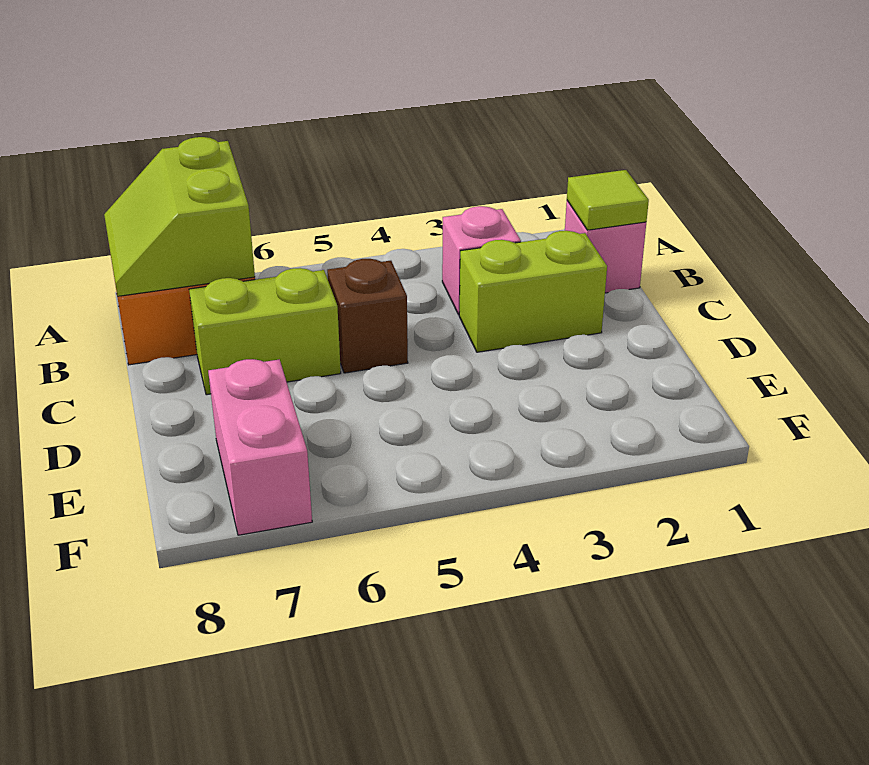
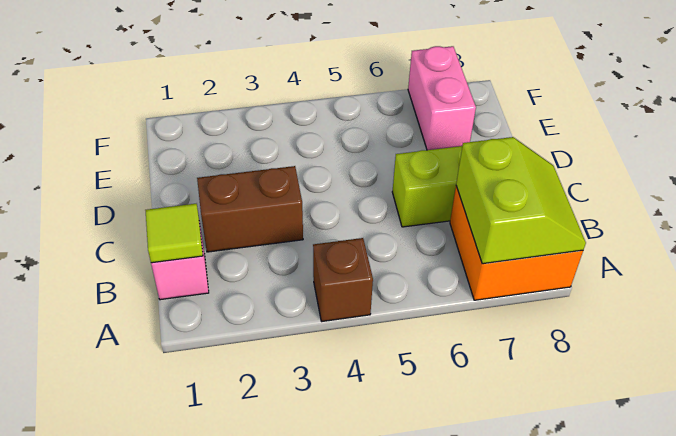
pink brick B3 level 1 -> none
lime brick C2:C3 level 1 -> brown brick C2:C3 level 1
brown brick C5 level 1 -> brown brick A4 level 1

